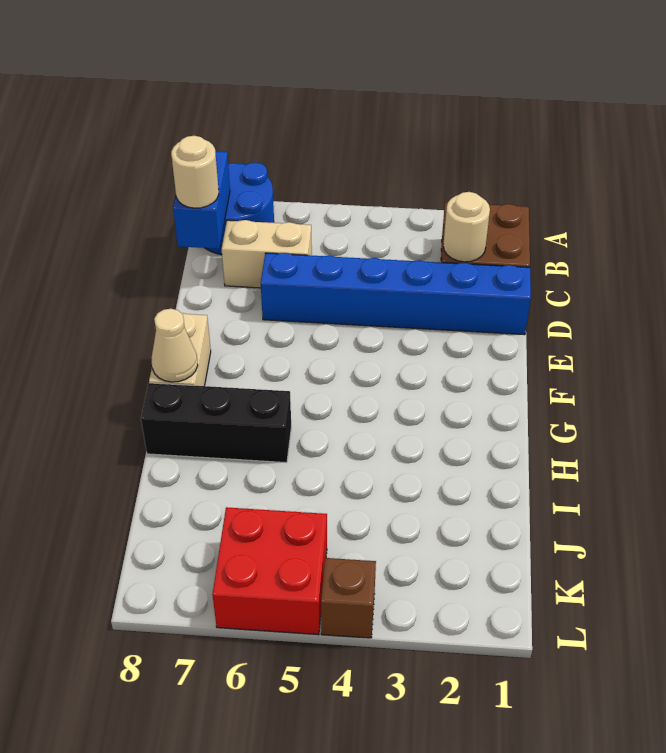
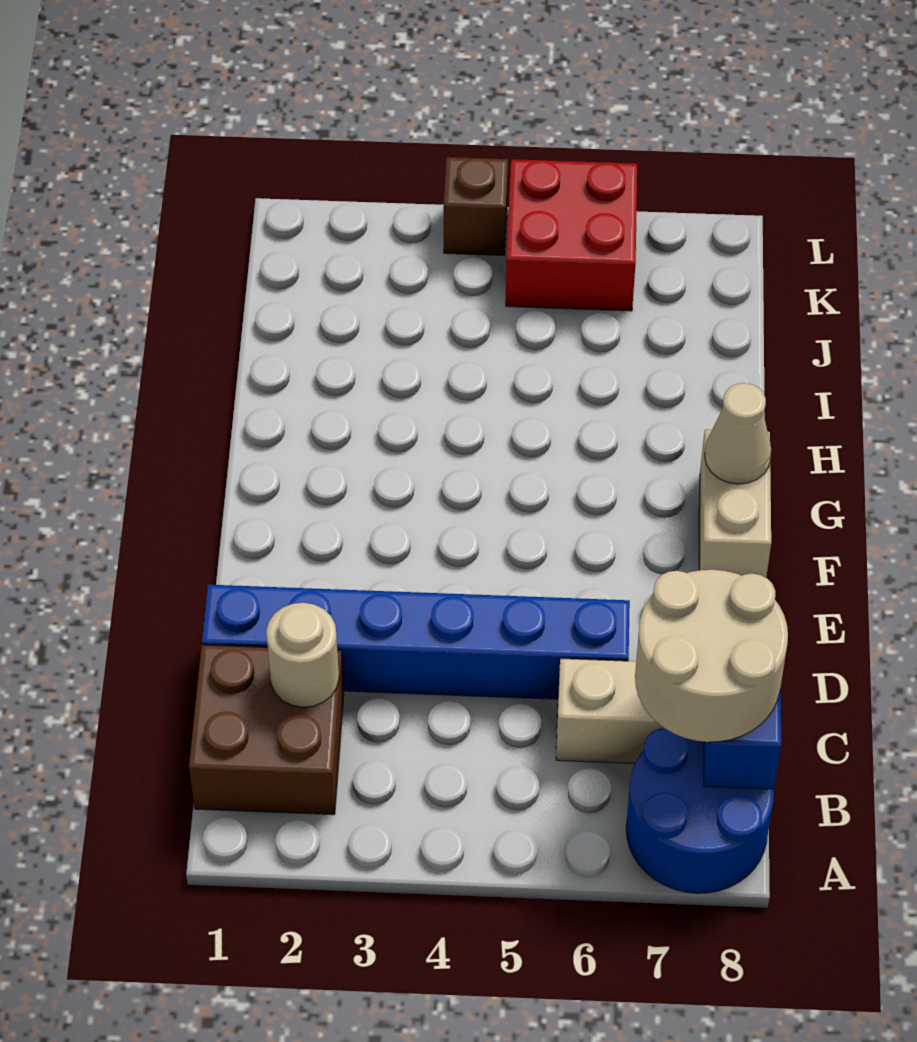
tan round brick C8 level 3 -> tan round brick B7:C8 level 3
black brick H6:H8 level 1 -> none

